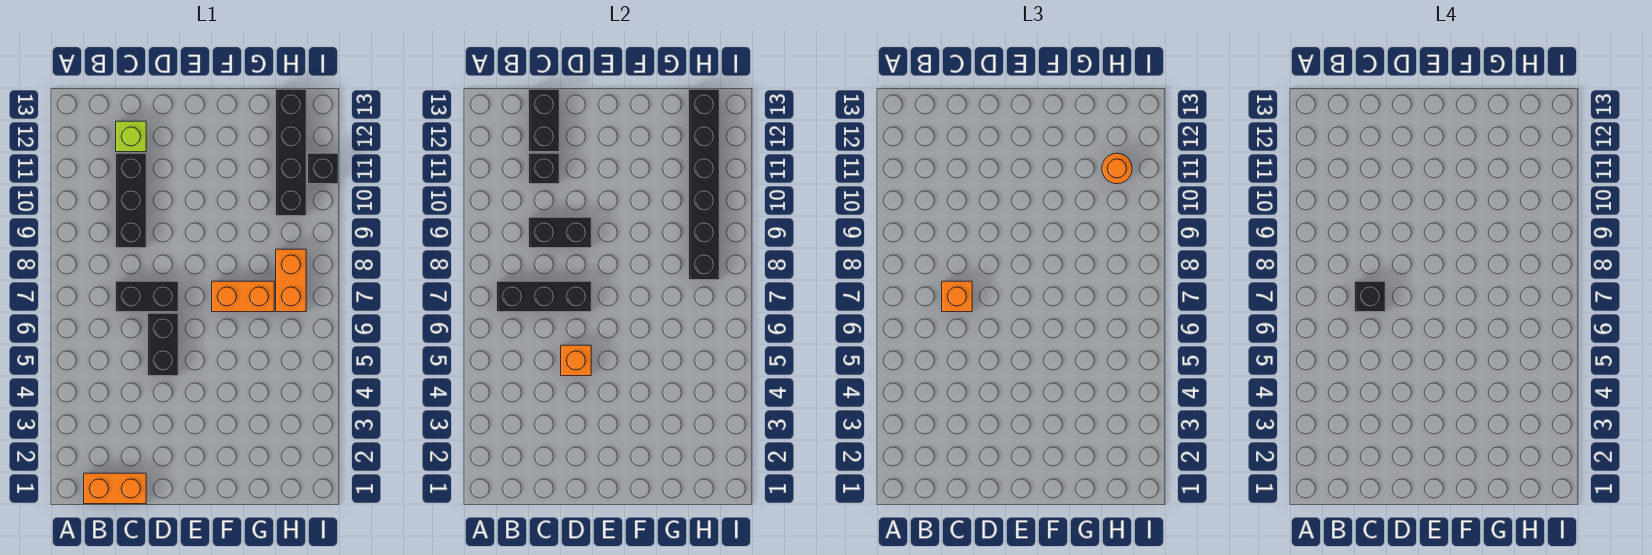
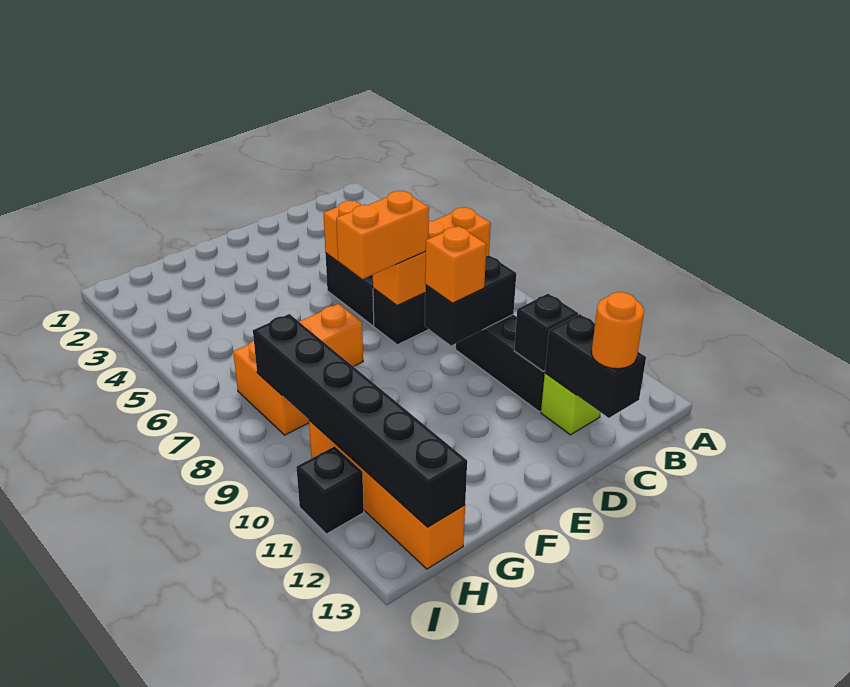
orange brick B1:C1 level 1 -> orange brick D7:E7 level 3
black brick B7:D7 level 2 -> orange brick B7:D7 level 2
orange brick C7 level 3 -> orange brick D9 level 3
black brick C7 level 4 -> none
black brick H10:H13 level 1 -> orange brick H10:H13 level 1
orange round brick H11 level 3 -> orange round brick C13 level 3

